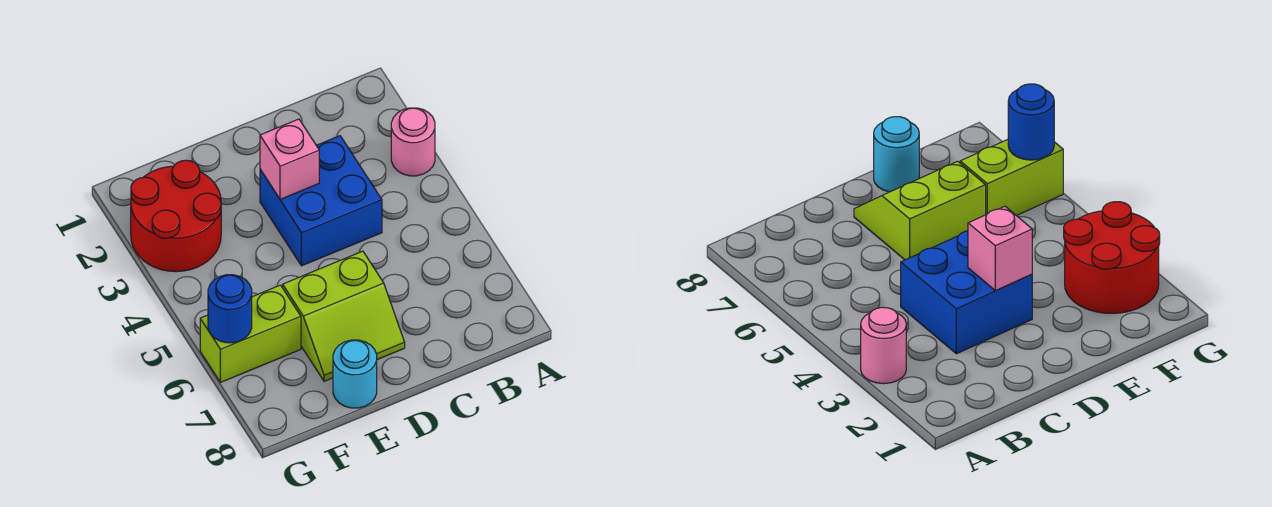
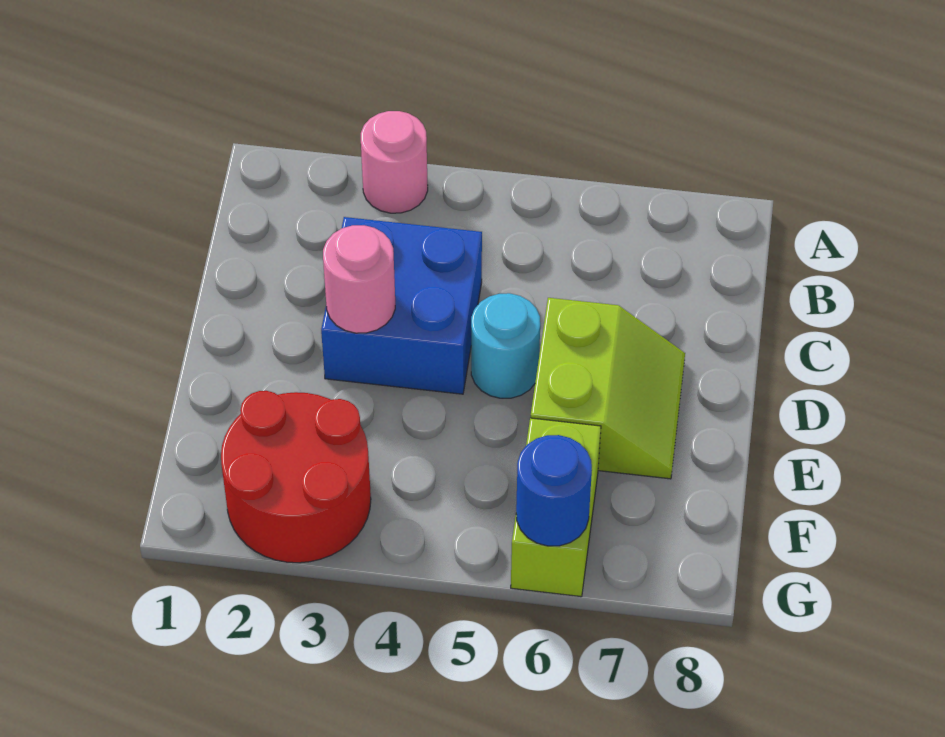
pink brick D3 level 2 -> pink round brick D3 level 2
cyan round brick E8 level 1 -> cyan round brick D5 level 1

